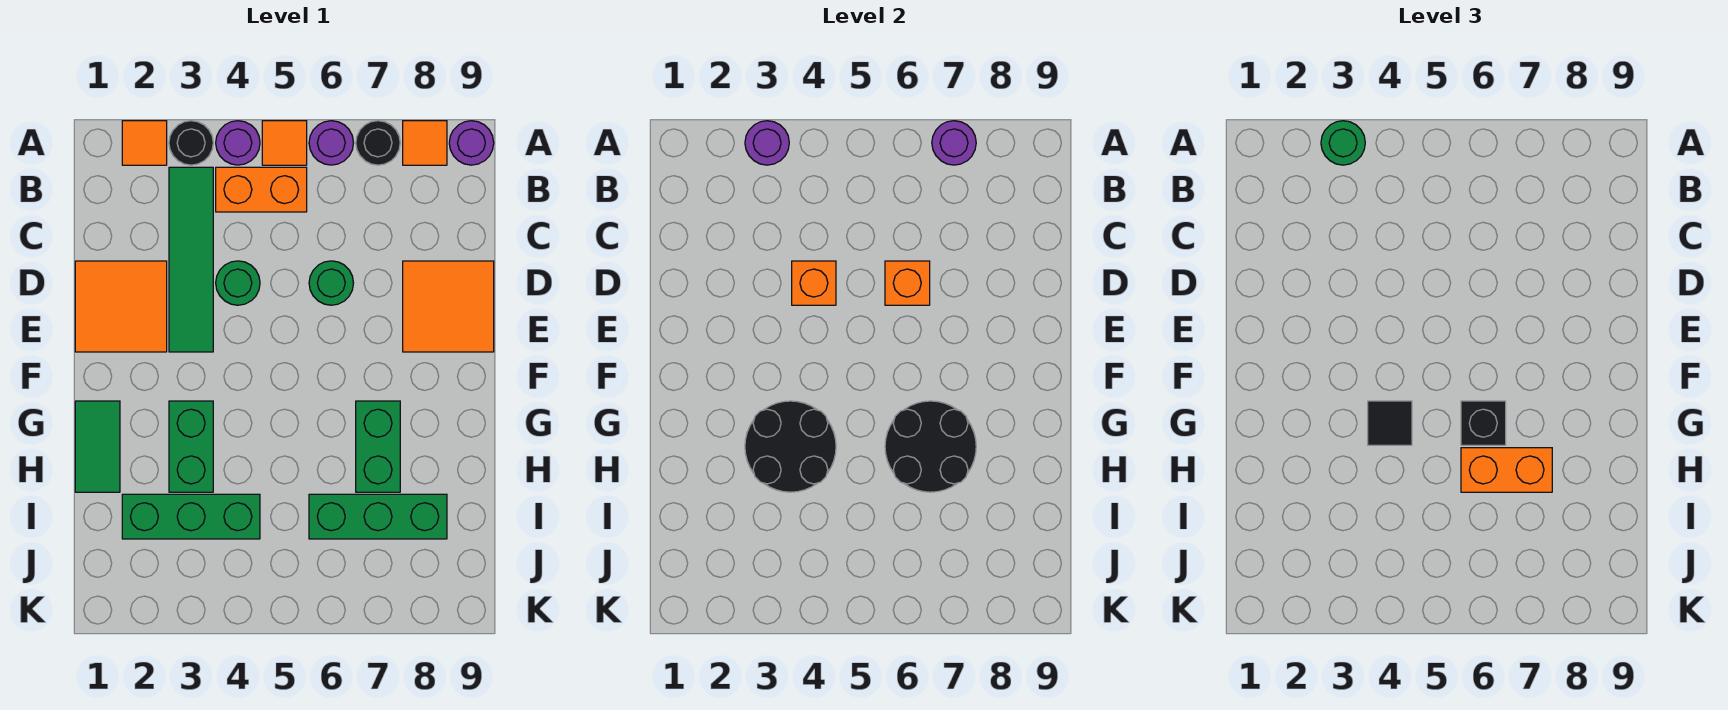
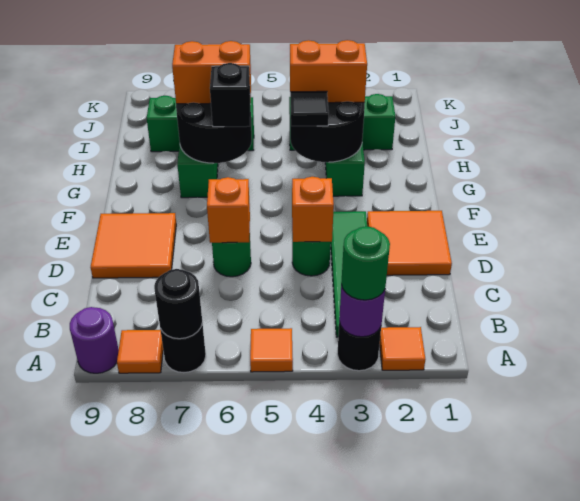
purple round brick A4 level 1 -> none
purple round brick A6 level 1 -> none
purple round brick A7 level 2 -> black round brick A7 level 2
orange brick B4:B5 level 1 -> orange brick H3:H4 level 3
green tile G1:H1 level 1 -> none

